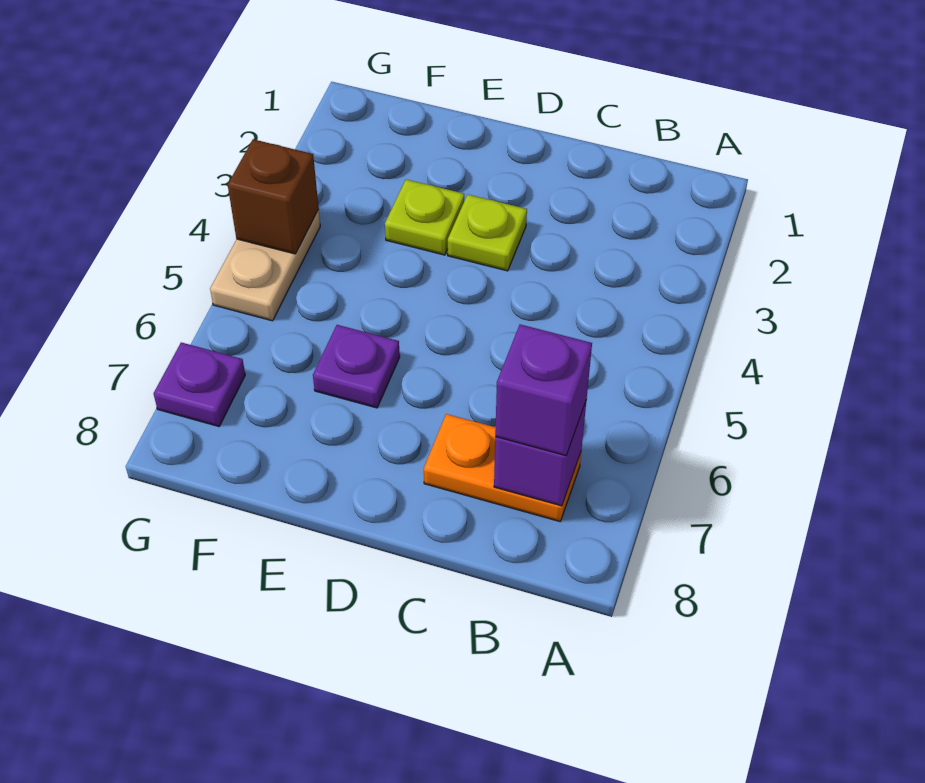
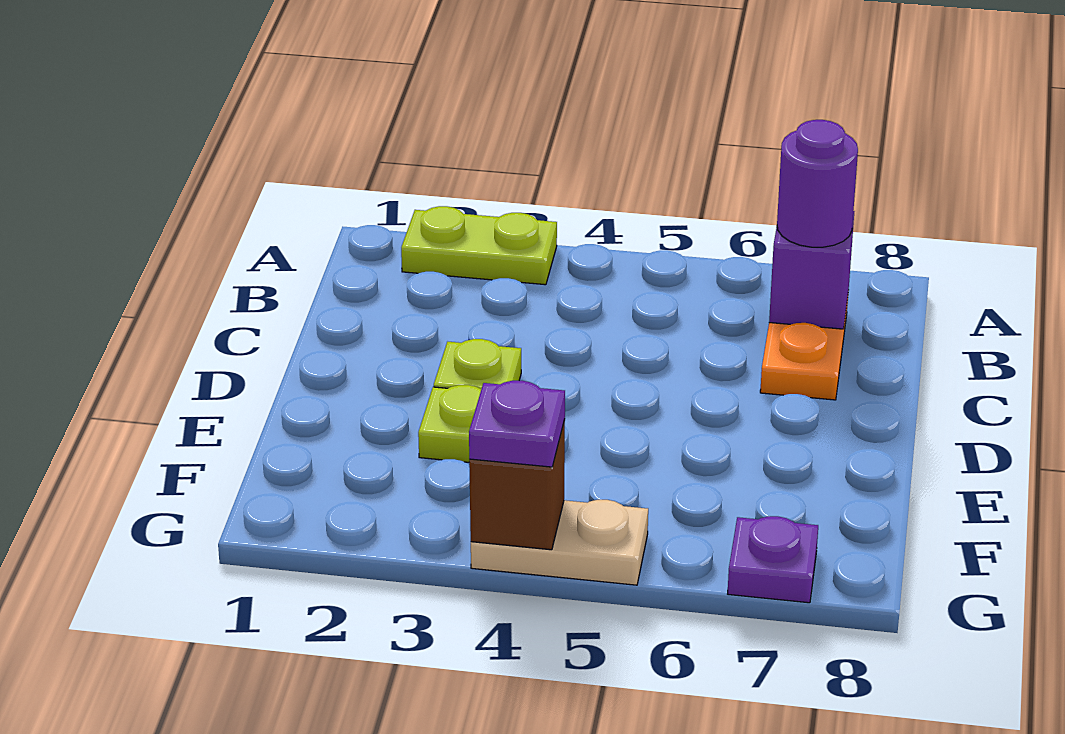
none -> lime plate A2:A3 level 1
purple brick B7 level 3 -> purple round brick B7 level 3
purple plate E6 level 1 -> purple plate G4 level 3

